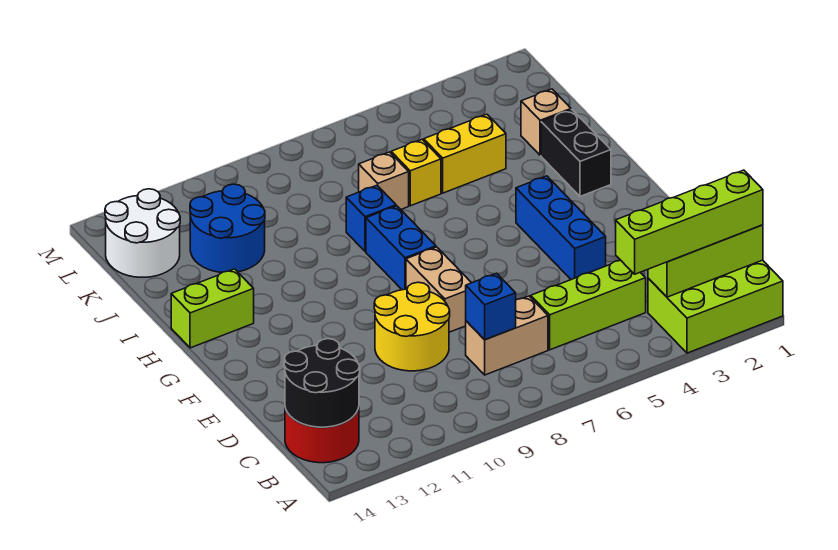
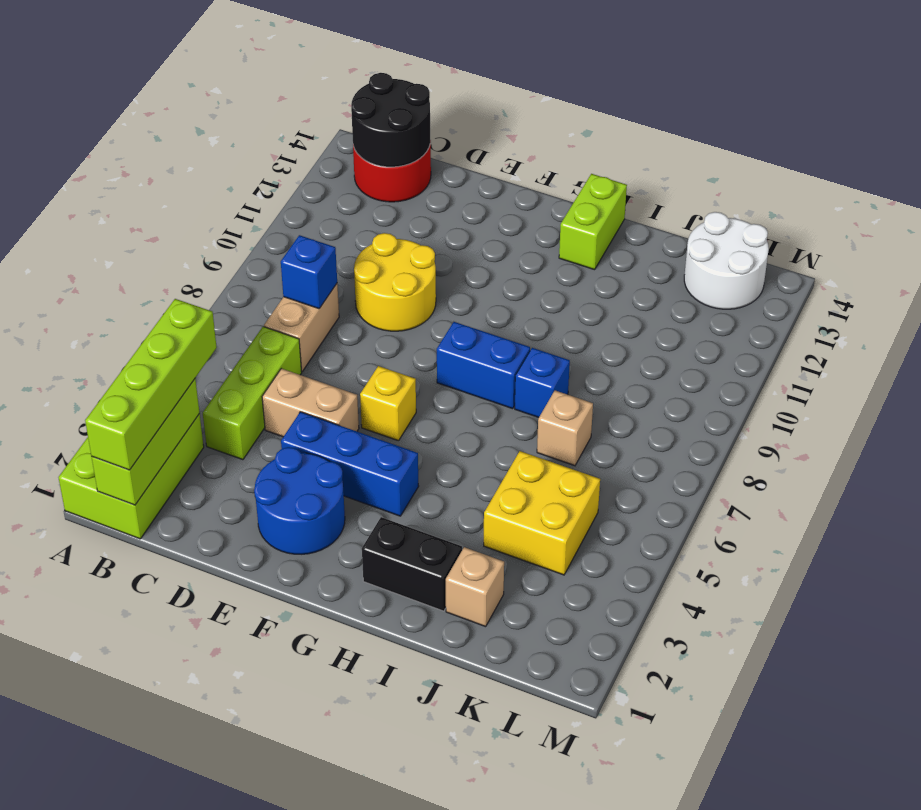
tan brick E8:F8 level 1 -> tan brick D5:E5 level 1
yellow brick J4:J5 level 1 -> yellow brick J4:K5 level 1
yellow brick J6 level 1 -> yellow brick F6 level 1
blue round brick J11:K12 level 1 -> blue round brick E2:F3 level 1

